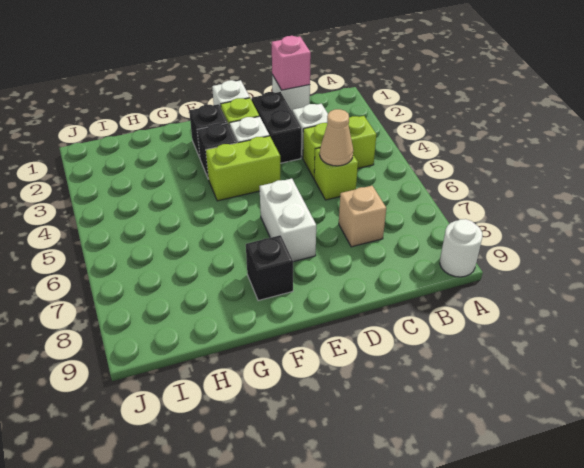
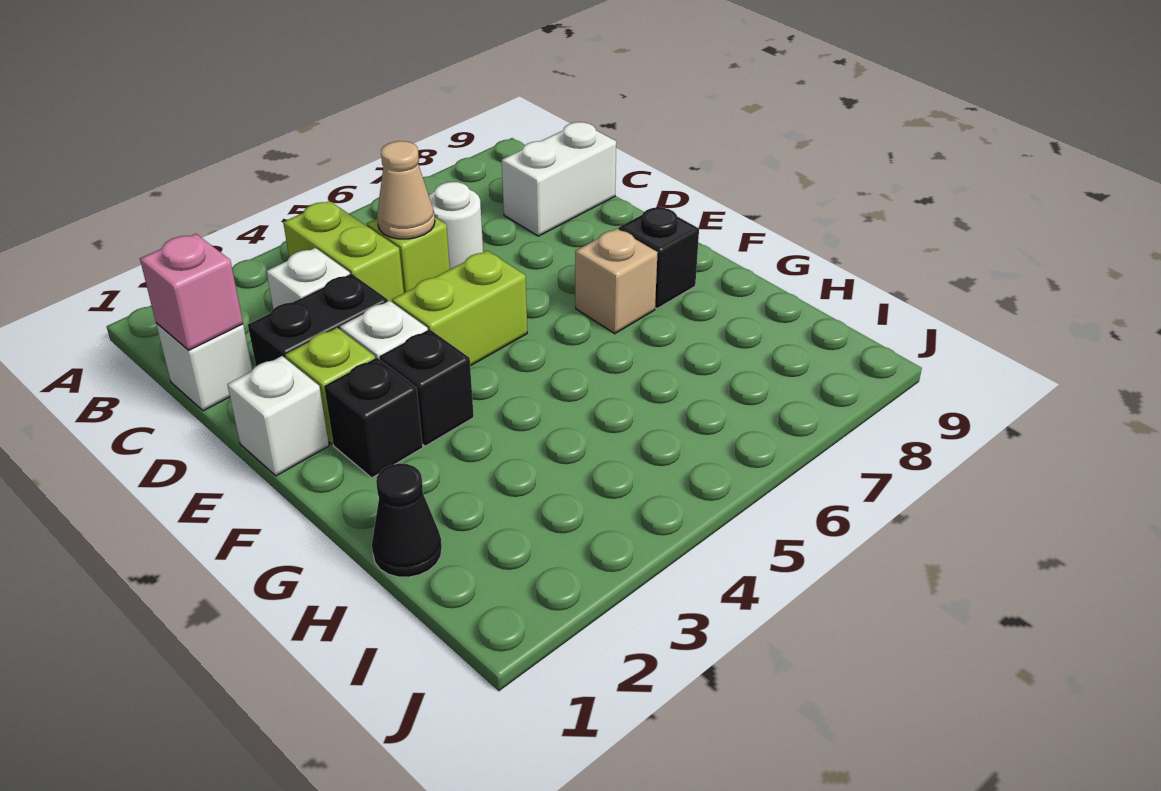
white round brick A9 level 1 -> white round brick C6 level 1
tan brick C7 level 1 -> tan brick F7 level 1
lime brick E4:F4 level 1 -> lime brick E4:E5 level 1
white brick E6:E7 level 1 -> white brick C8:C9 level 1
none -> black cone H1 level 1

